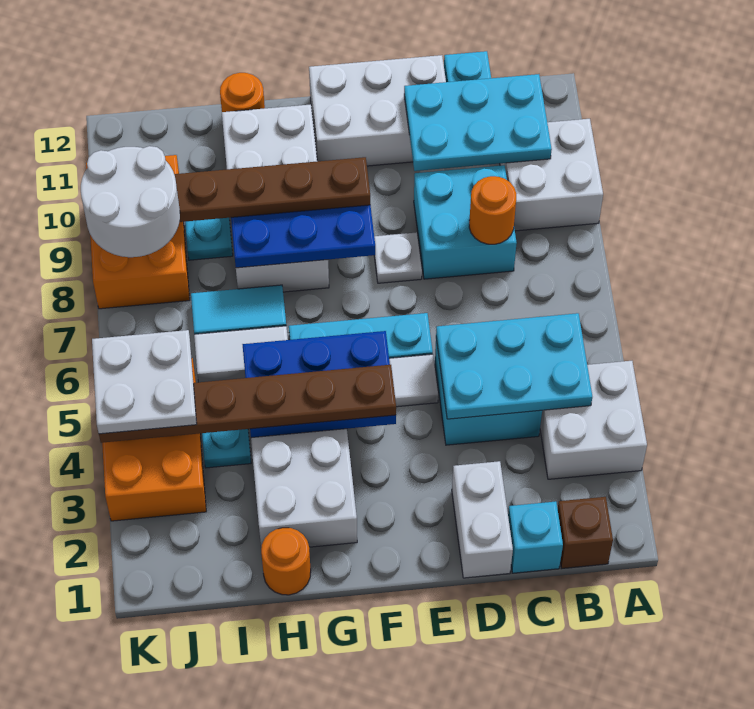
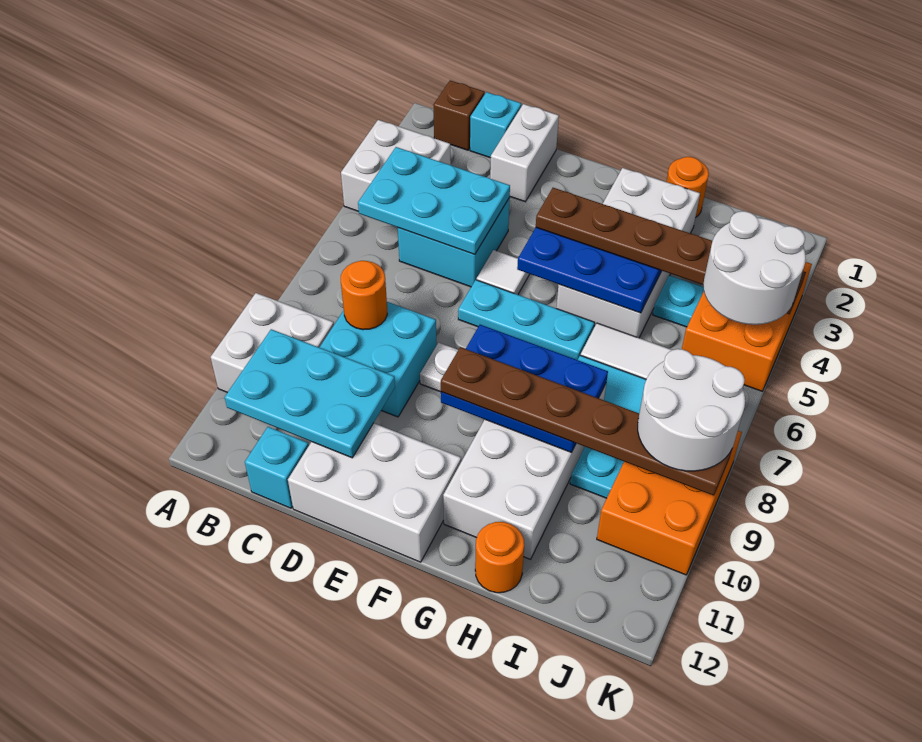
white plate J4:K5 level 4 -> white round brick J4:K5 level 4

